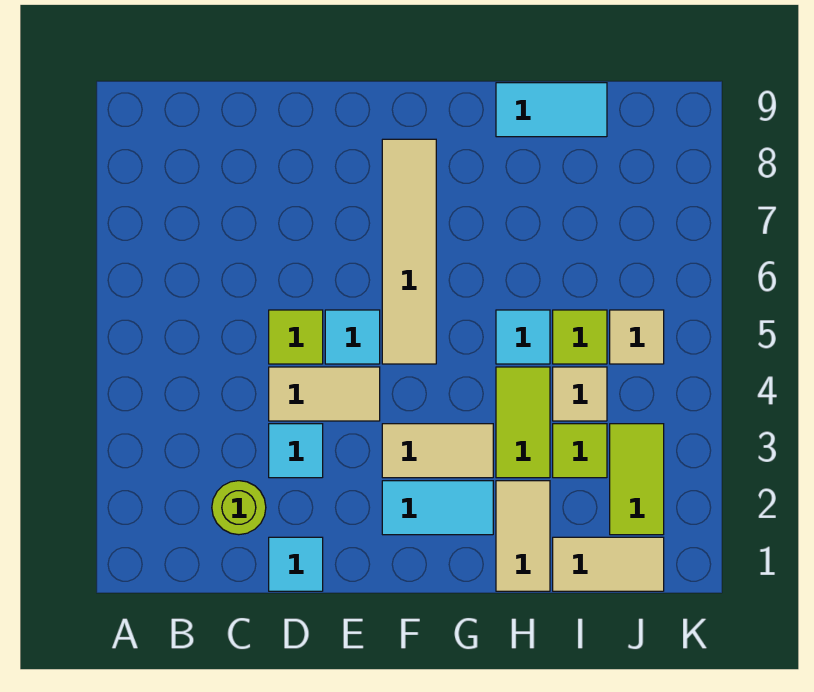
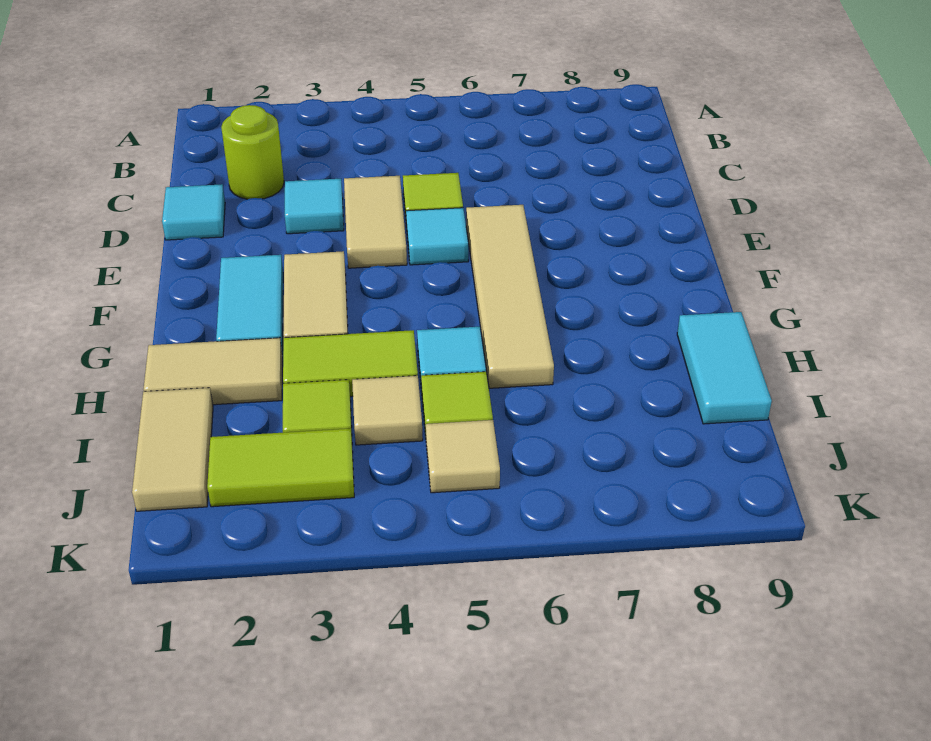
tan tile F5:F8 level 1 -> tan tile E6:H6 level 1

